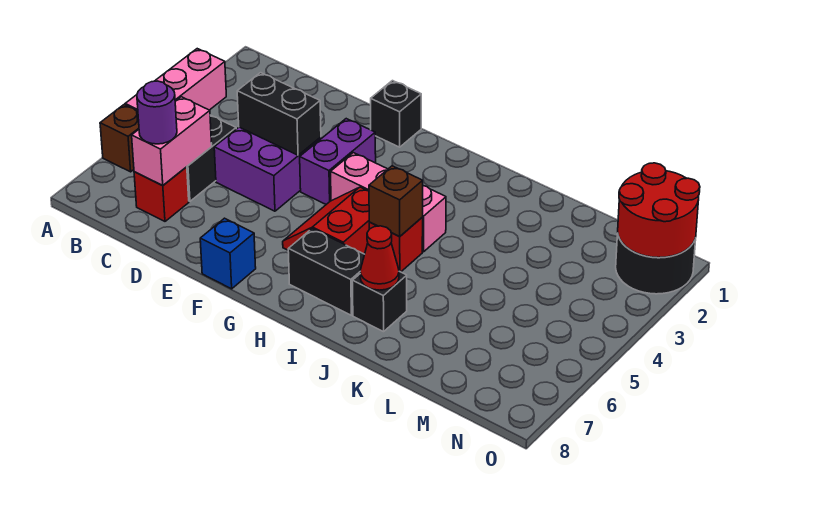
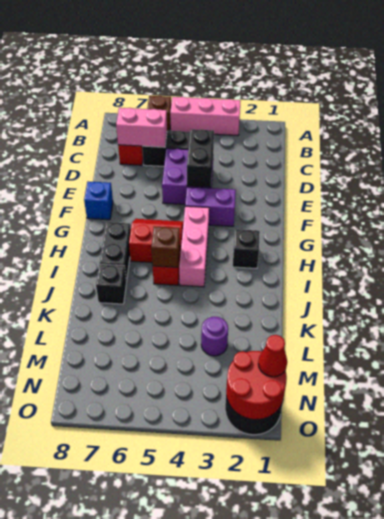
purple round brick C7 level 3 -> purple round brick L3 level 1
black brick F1 level 1 -> black brick H2 level 1
red cone J7 level 2 -> red cone N1 level 3

